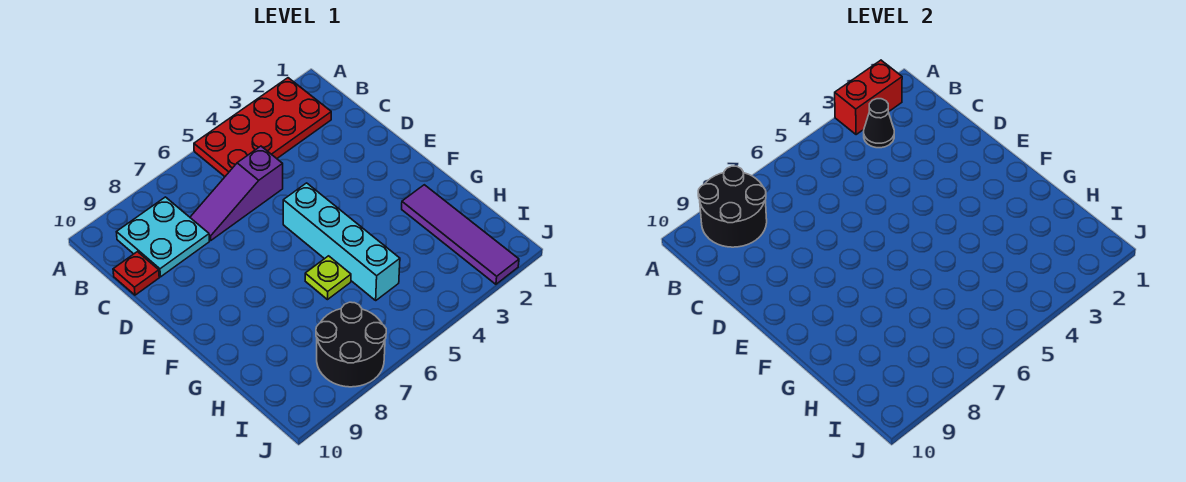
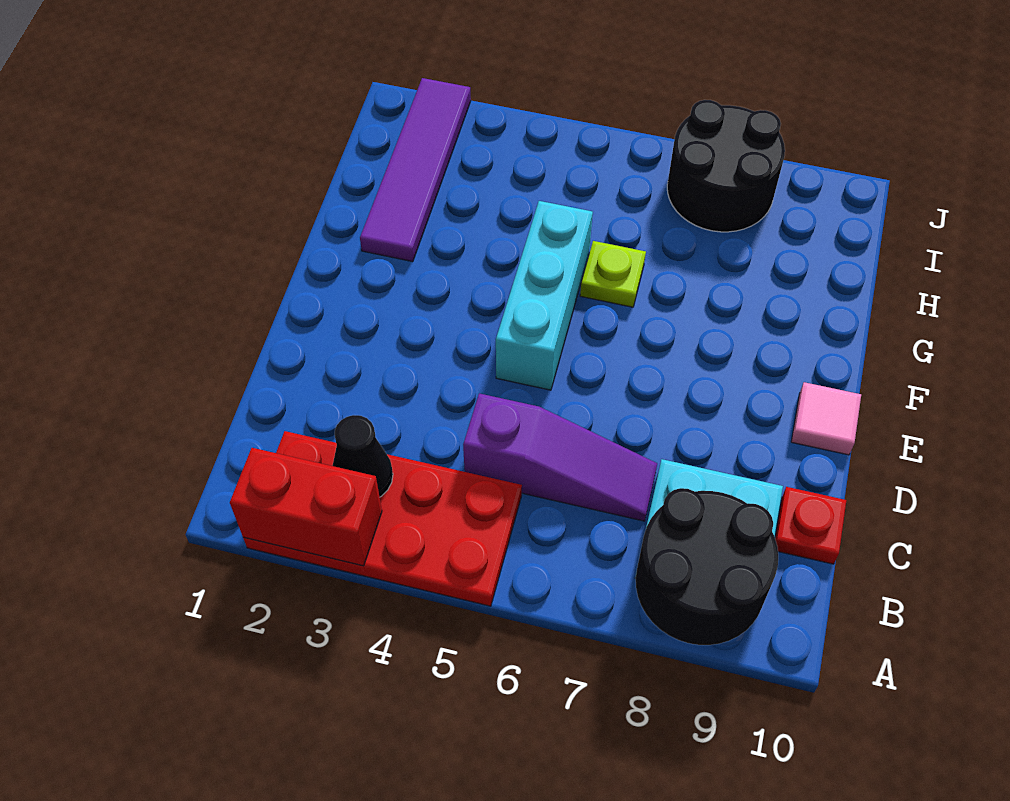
cyan brick E5:H5 level 1 -> cyan brick E5:G5 level 1
none -> pink tile E10 level 1

